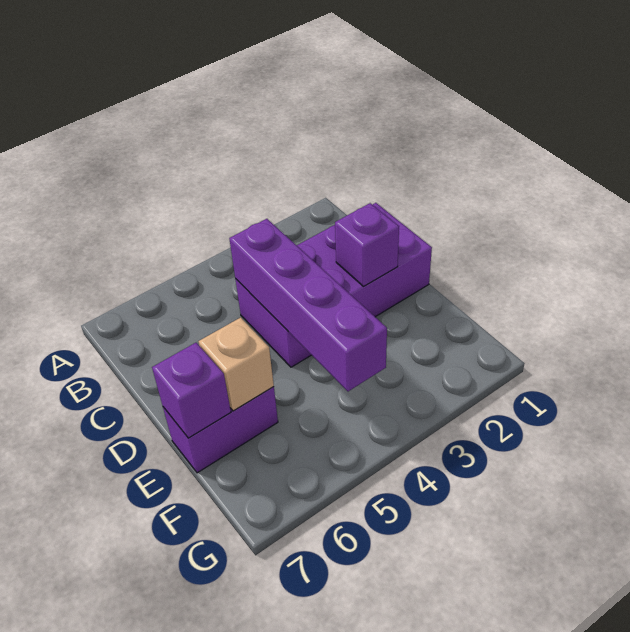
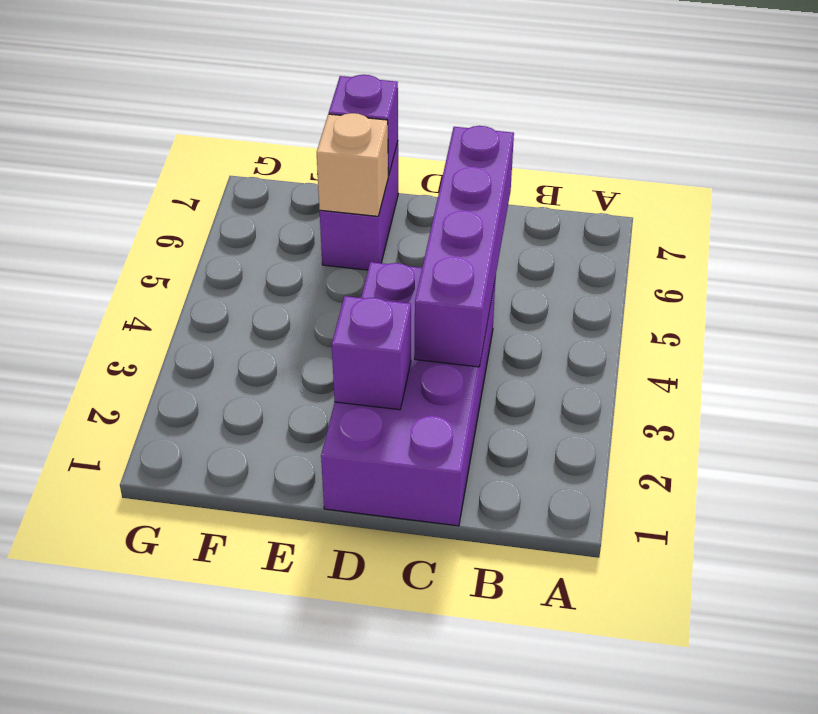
purple brick C4:F4 level 2 -> purple brick C3:C6 level 2

